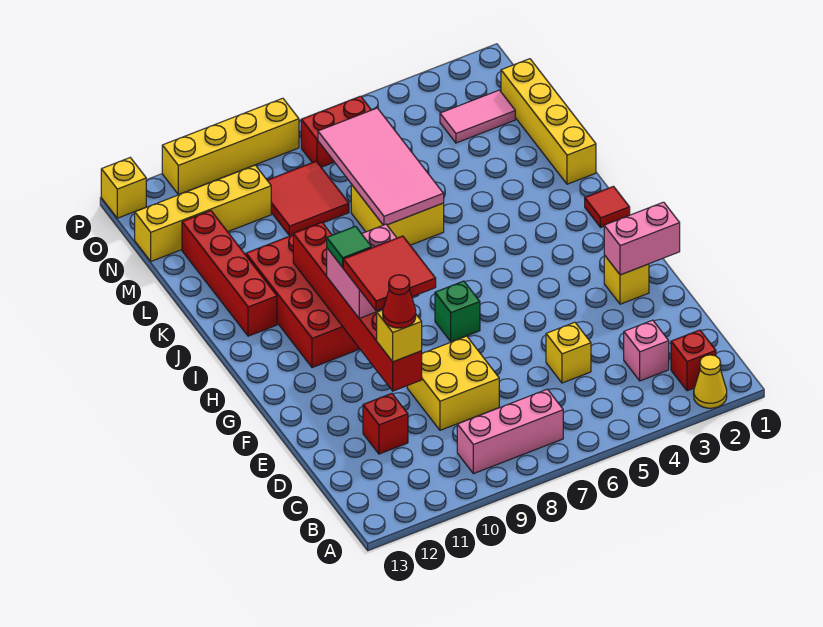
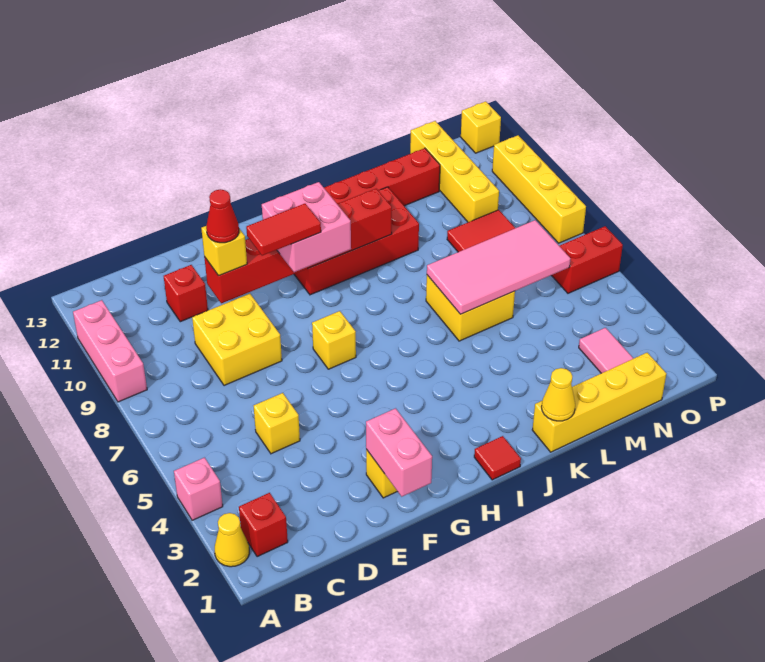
pink brick B7:B9 level 1 -> pink brick A9:A11 level 1
pink brick C3 level 1 -> pink brick A4 level 1
red tile F9:G10 level 4 -> red tile F9:G9 level 4
green brick G7 level 1 -> yellow brick G7 level 1
green tile H10 level 4 -> none
none -> yellow cone K1 level 2
red brick O6:O7 level 1 -> red brick O6:P6 level 1

